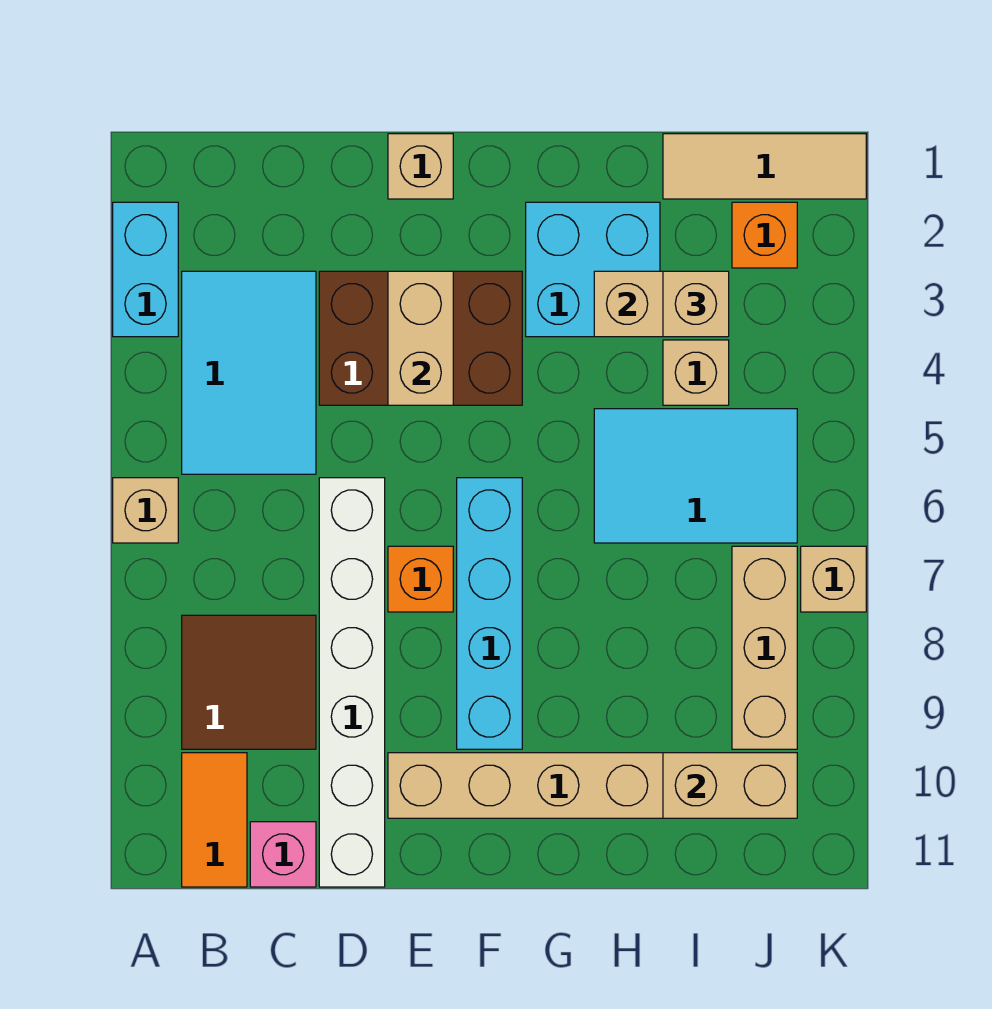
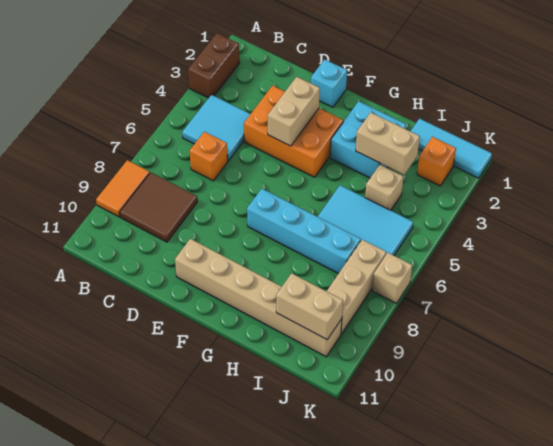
cyan brick A2:A3 level 1 -> brown brick A2:A3 level 1
tan brick A6 level 1 -> none
cyan tile B3:C5 level 1 -> cyan tile B4:C5 level 1
orange tile B10:B11 level 1 -> orange tile A8:A9 level 1
pink brick C11 level 1 -> none
brown brick D3:F4 level 1 -> orange brick D3:F4 level 1
white brick D6:D11 level 1 -> none
tan brick E1 level 1 -> cyan brick E1 level 1
orange brick E7 level 1 -> orange brick C6 level 1
cyan brick F6:F9 level 1 -> cyan brick F7:I7 level 1
tan tile I1:K1 level 1 -> cyan tile I1:K1 level 1
tan brick I3 level 3 -> none

